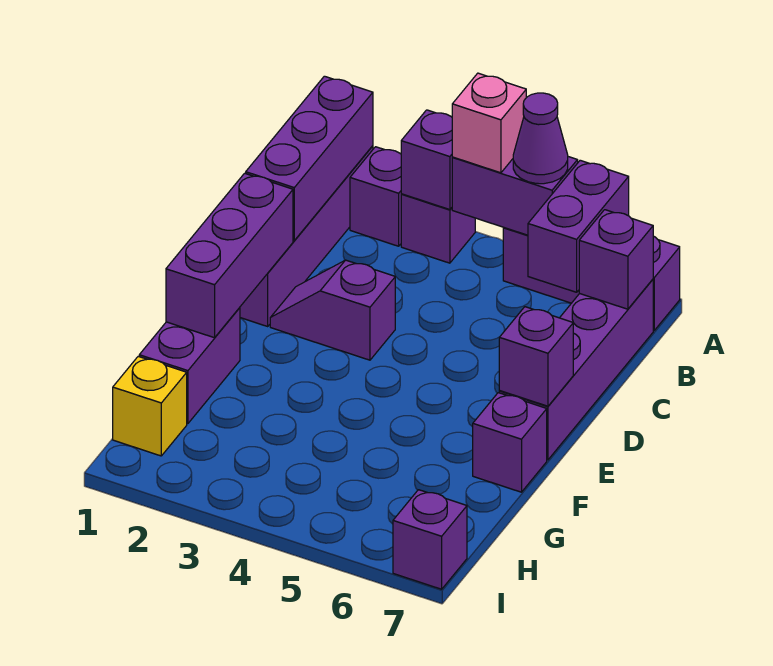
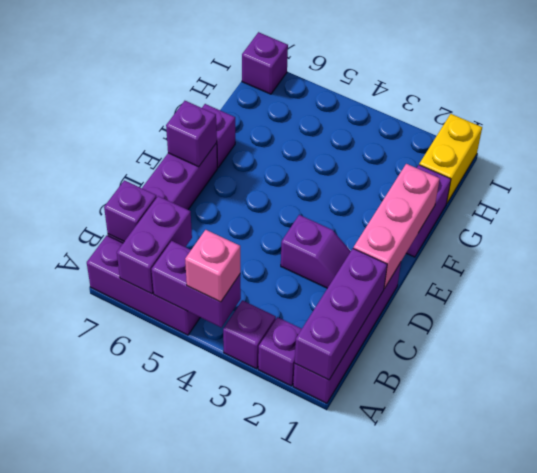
purple brick A3 level 2 -> none
purple cone A5 level 3 -> none
purple brick D1:F1 level 2 -> pink brick D1:F1 level 2
yellow brick H1 level 1 -> yellow brick H1:I1 level 1

